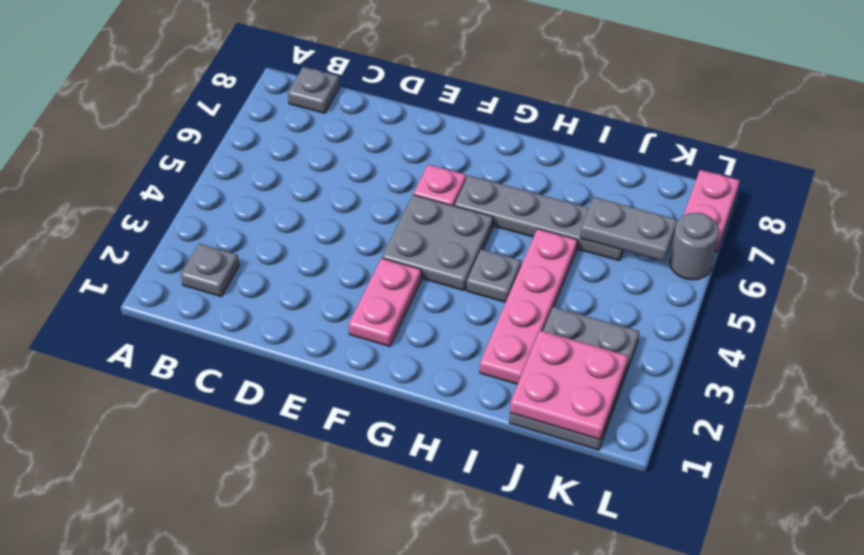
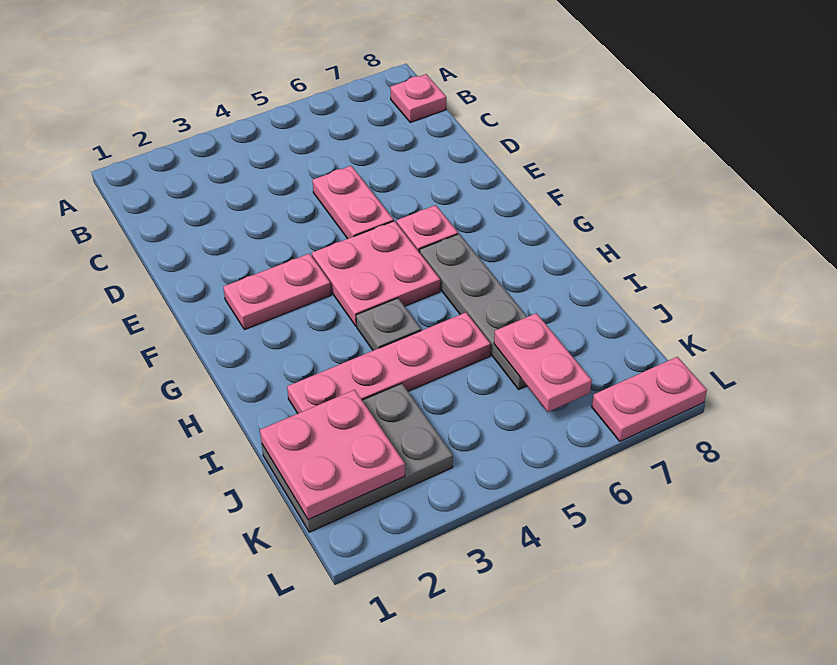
grey plate B2 level 1 -> none
grey plate B8 level 1 -> pink plate B8 level 1
none -> pink plate D5:E5 level 1
grey plate F4:G5 level 1 -> pink plate F4:G5 level 1
grey plate J6:K6 level 2 -> pink plate J6:K6 level 2
grey round brick L6 level 1 -> none

